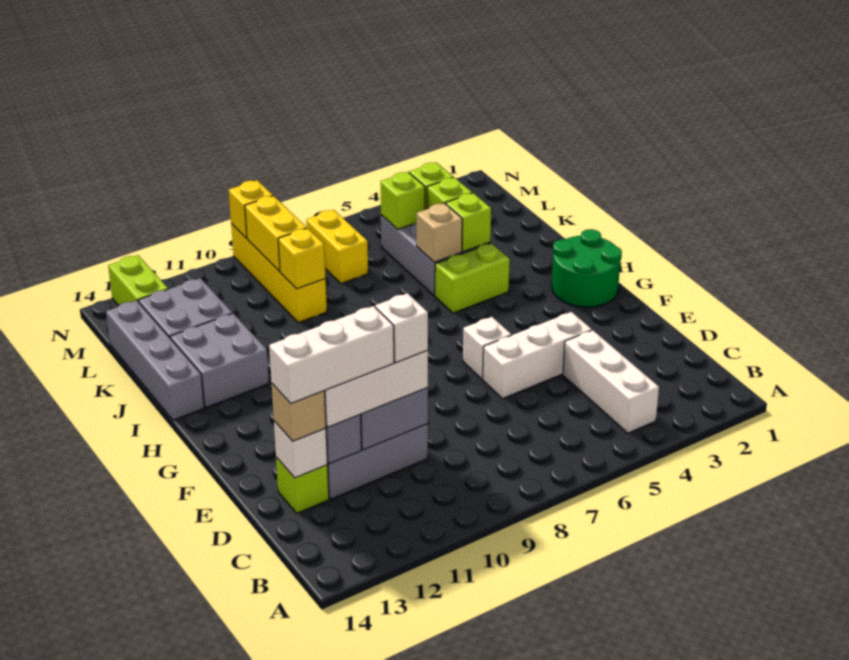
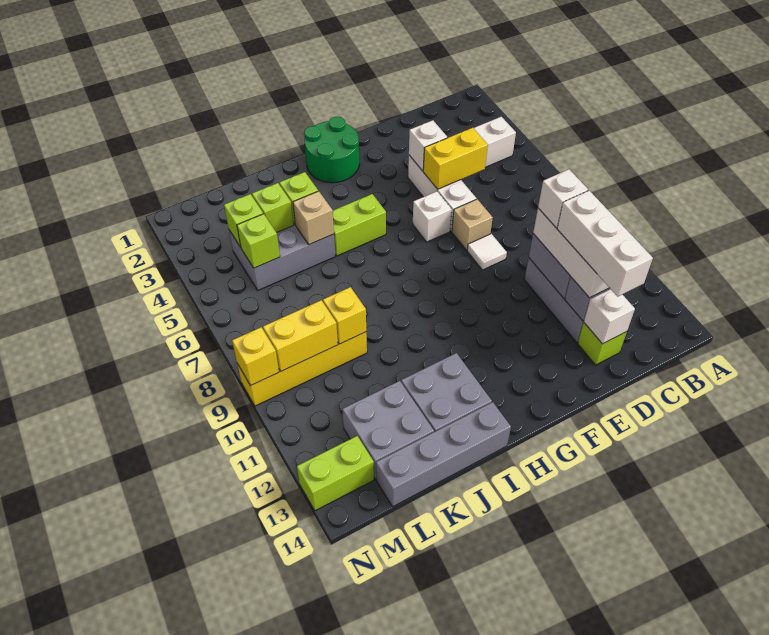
tan brick D13 level 3 -> tan brick E7 level 1
none -> white brick E4 level 2
none -> white tile E8 level 1
lime brick I4:I5 level 1 -> lime brick H5:I5 level 1
yellow brick L7:M7 level 1 -> yellow brick D5:E5 level 2

